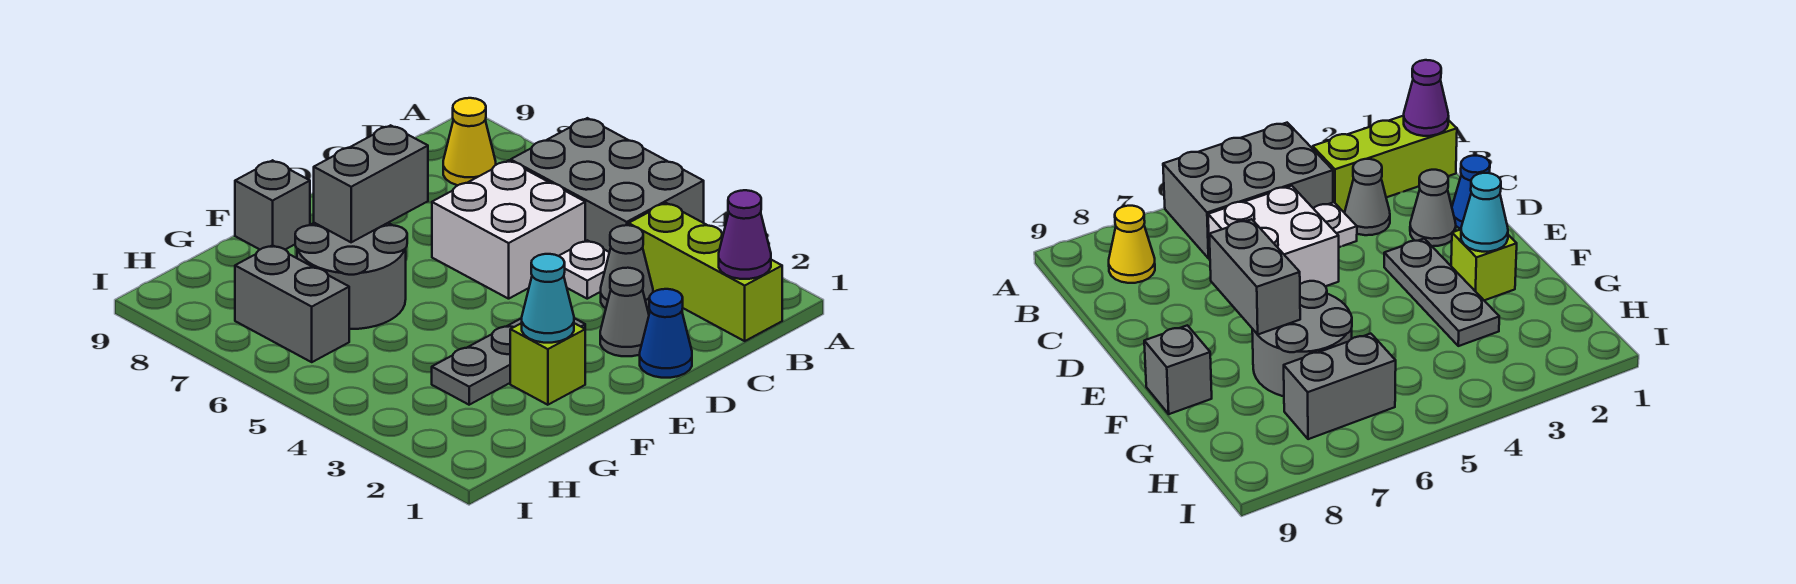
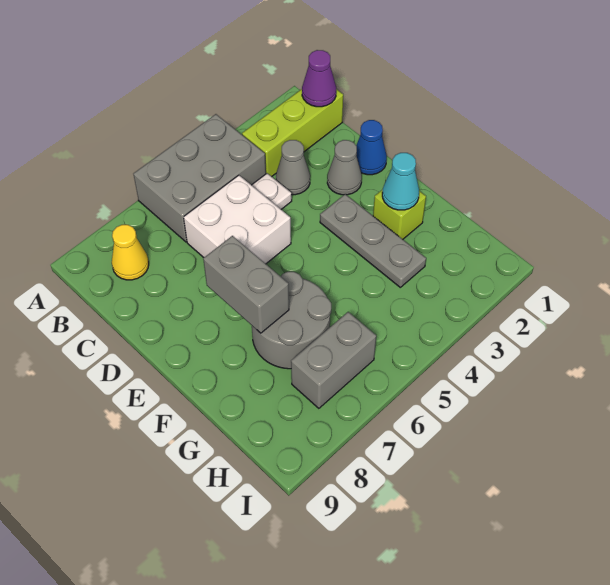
grey brick F9 level 1 -> none

